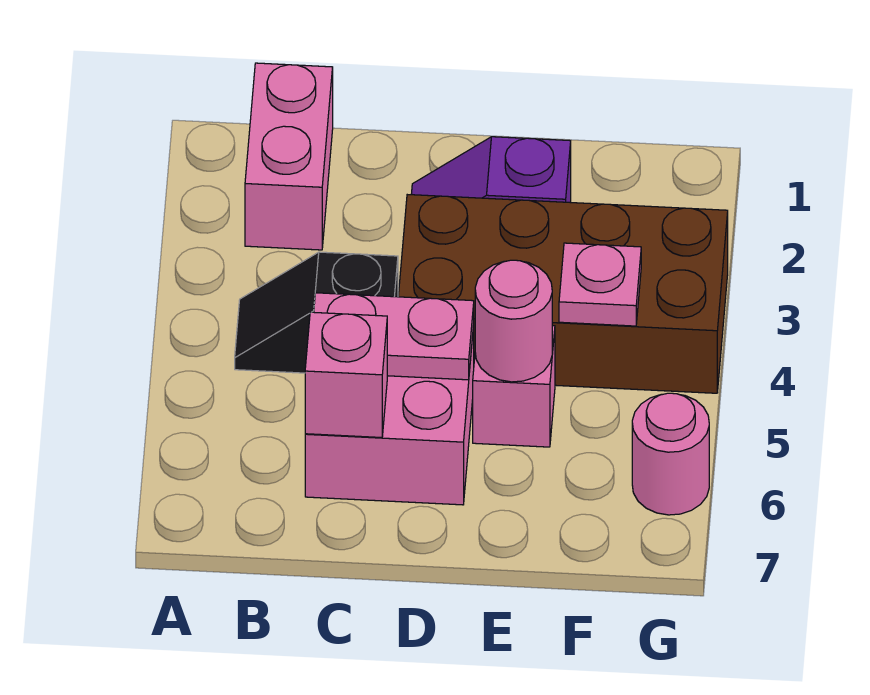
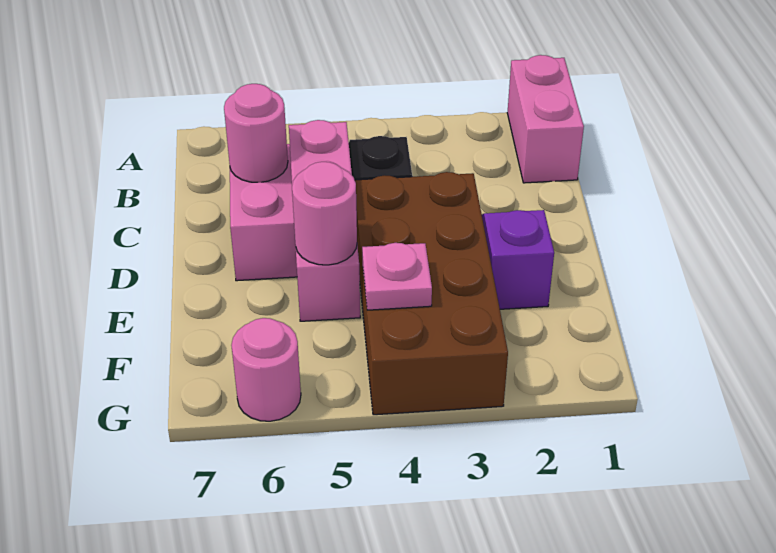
pink brick B1:B2 level 1 -> pink brick A1:B1 level 1
pink brick C6 level 2 -> pink round brick C6 level 2

